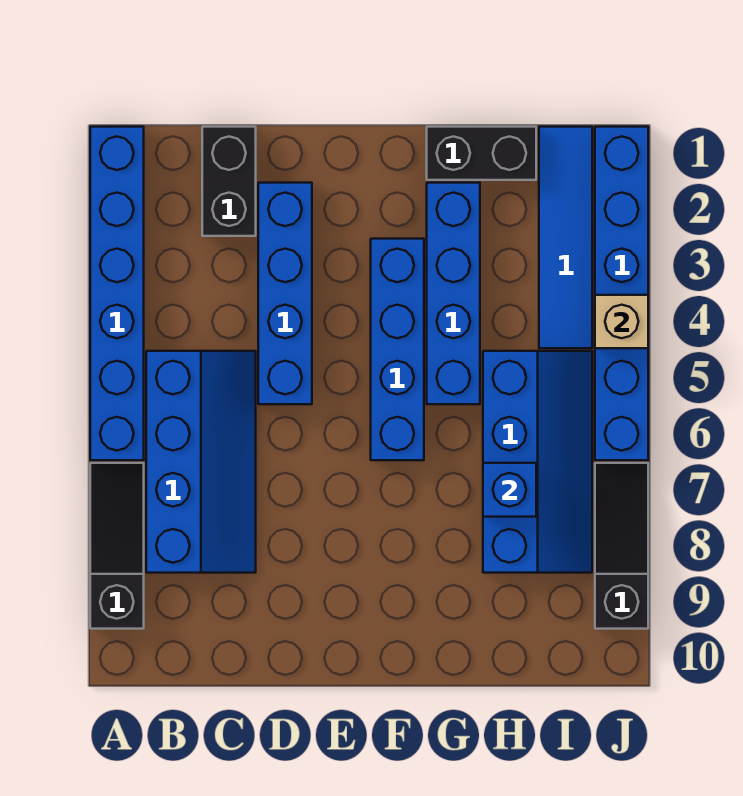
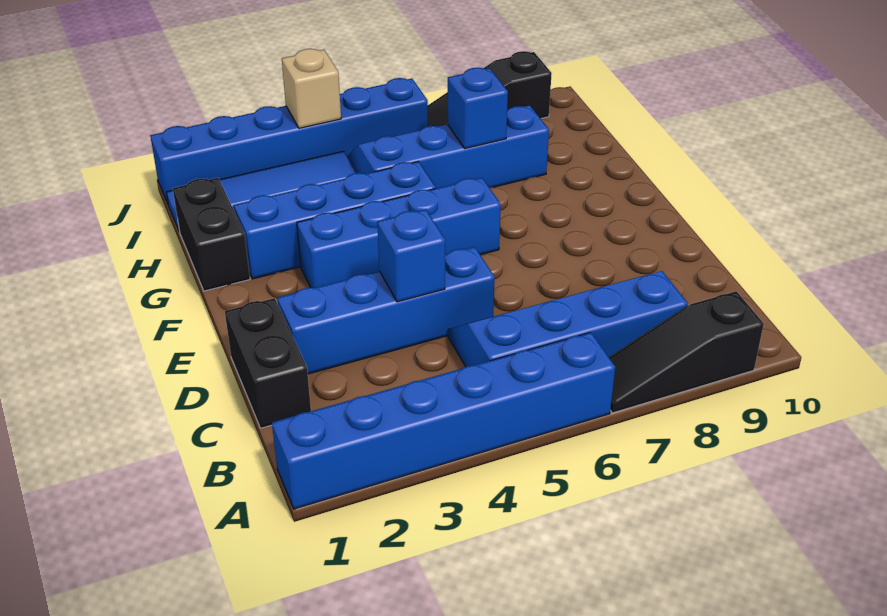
black brick C1:C2 level 1 -> black brick C1:D1 level 1
none -> blue brick D4 level 2

